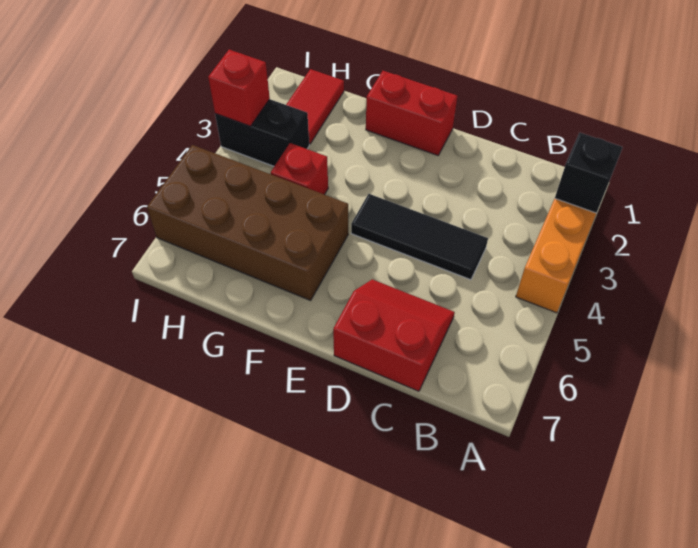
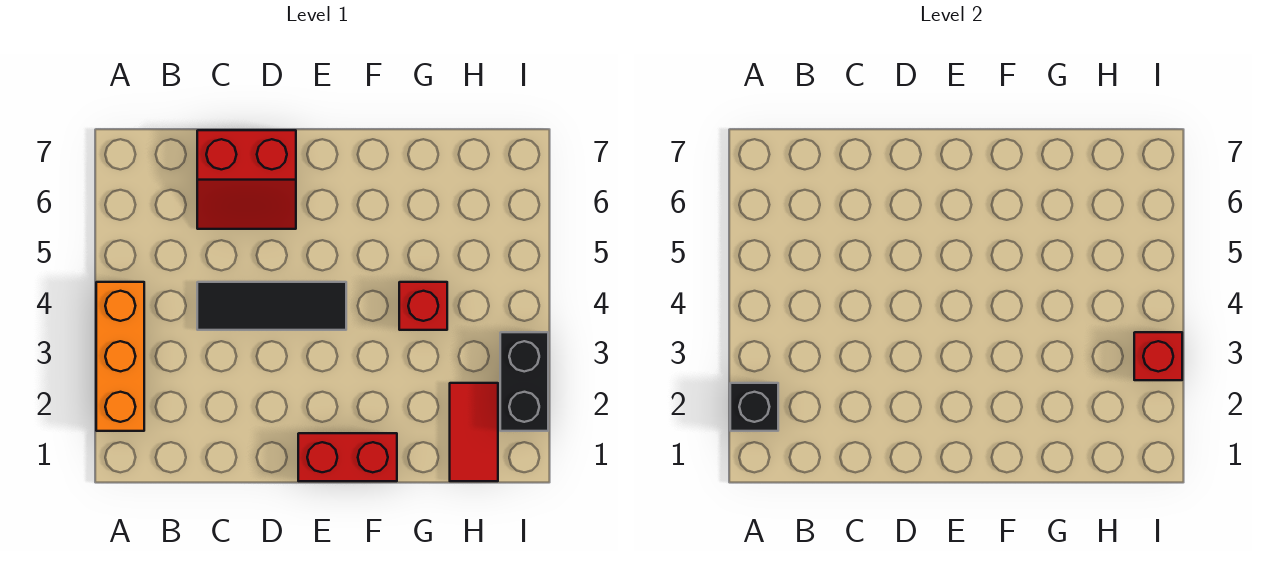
brown brick F5:I6 level 1 -> none
black brick H3:I3 level 1 -> black brick I2:I3 level 1

